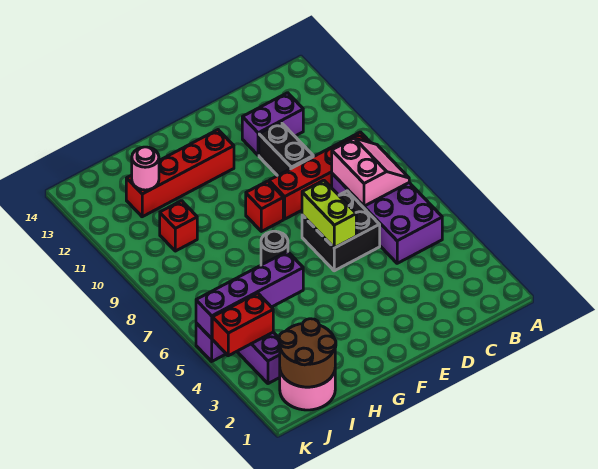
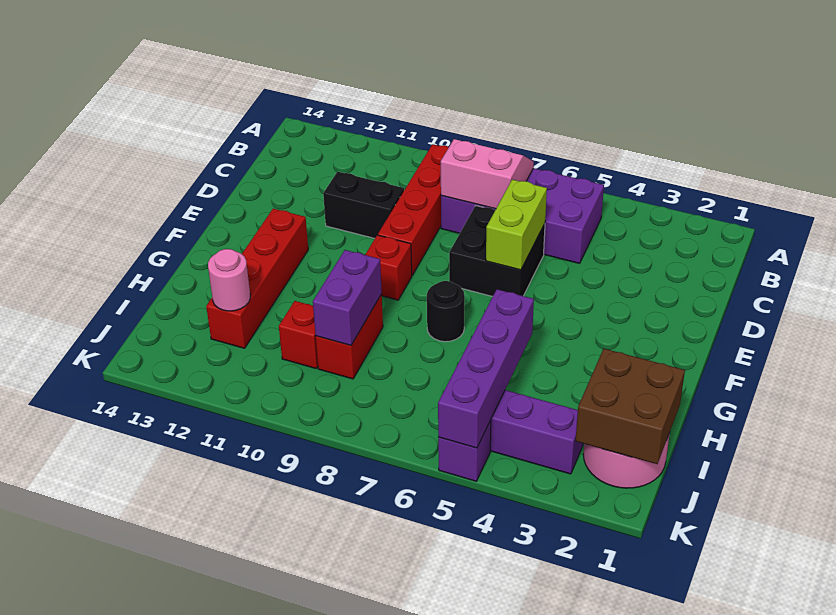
purple brick C12:D12 level 1 -> purple brick H9:I9 level 2
lime brick E6:E7 level 2 -> lime brick D6:E6 level 2
brown round brick I1:J2 level 2 -> brown brick I1:J2 level 2
red brick J4:K4 level 2 -> red brick H9:I9 level 1

